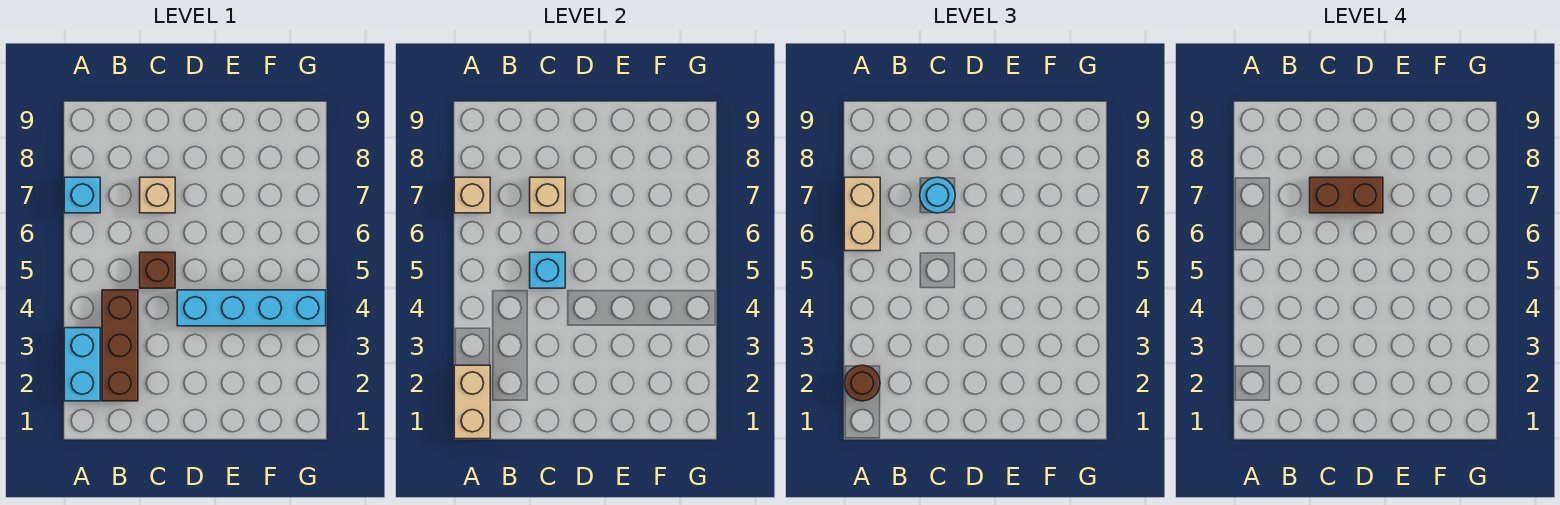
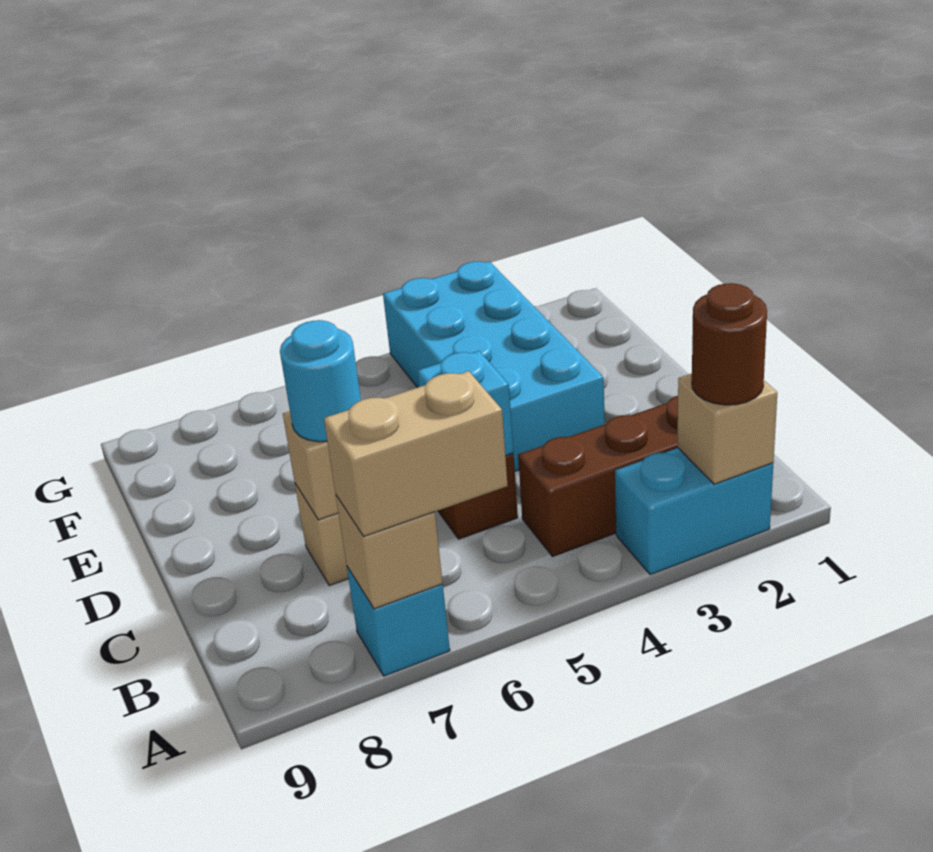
tan brick A1:A2 level 2 -> tan brick A2 level 2
brown brick C7:D7 level 4 -> none
cyan brick D4:G4 level 1 -> cyan brick D3:G4 level 1

